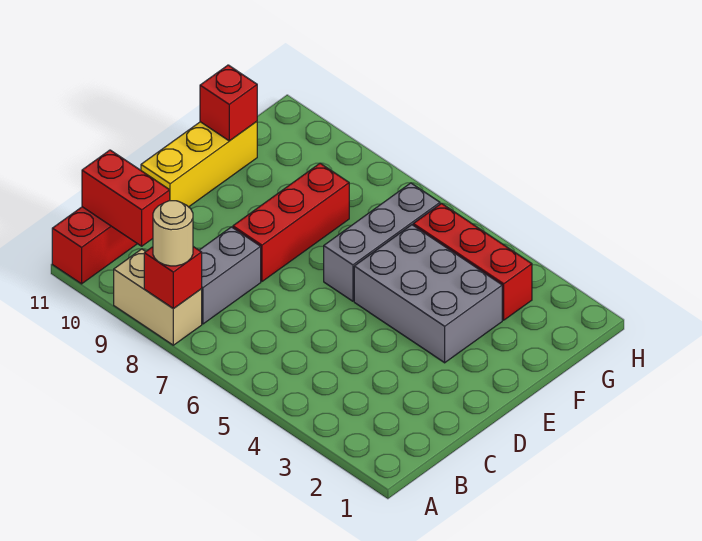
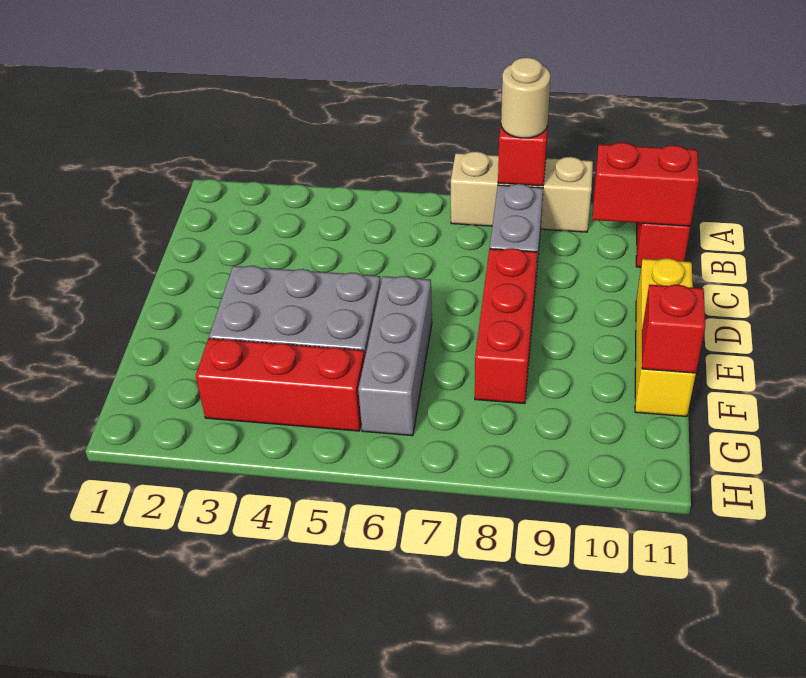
tan brick A8:A9 level 1 -> tan brick A7:A9 level 1

